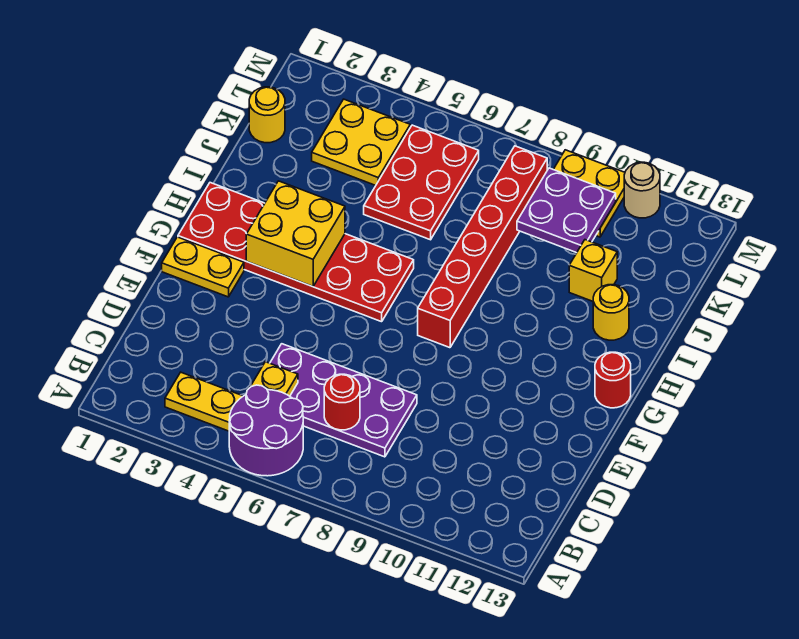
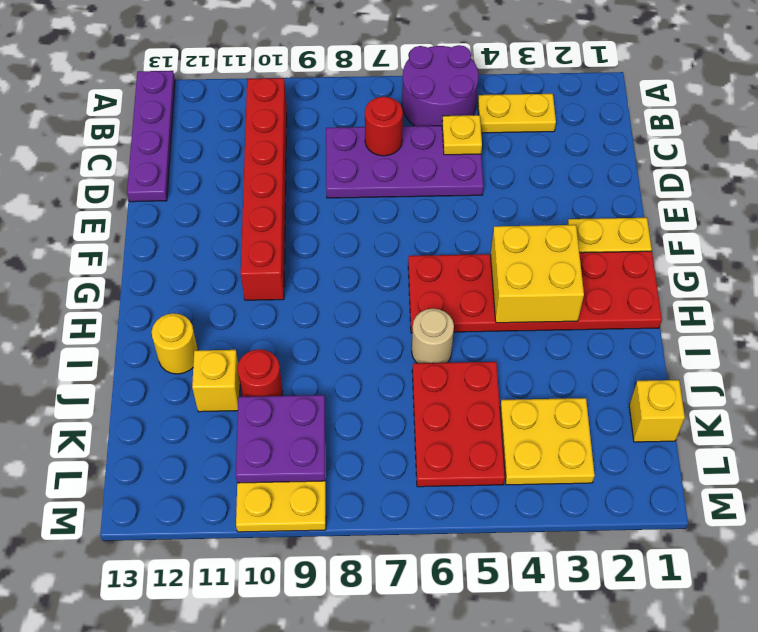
none -> purple plate A13:D13 level 1
red brick G8:L8 level 1 -> red brick B10:G10 level 1
red round brick G13 level 1 -> red round brick J10 level 1
yellow round brick K1 level 1 -> yellow brick K1 level 1
tan round brick M11 level 1 -> tan round brick I6 level 1

